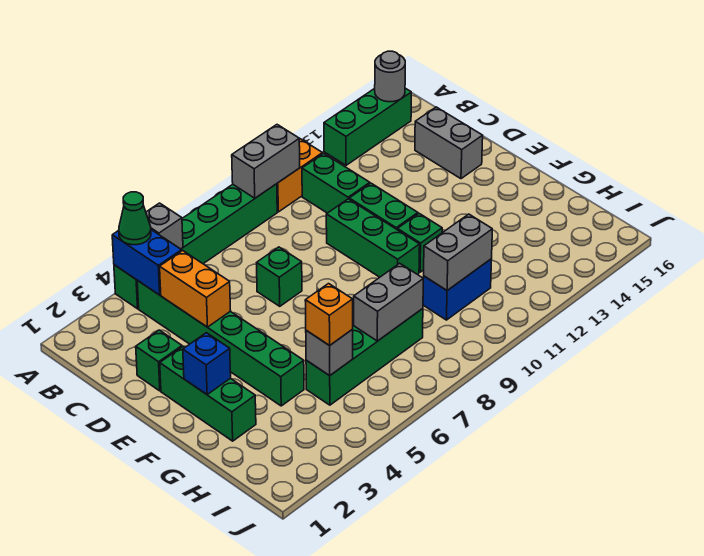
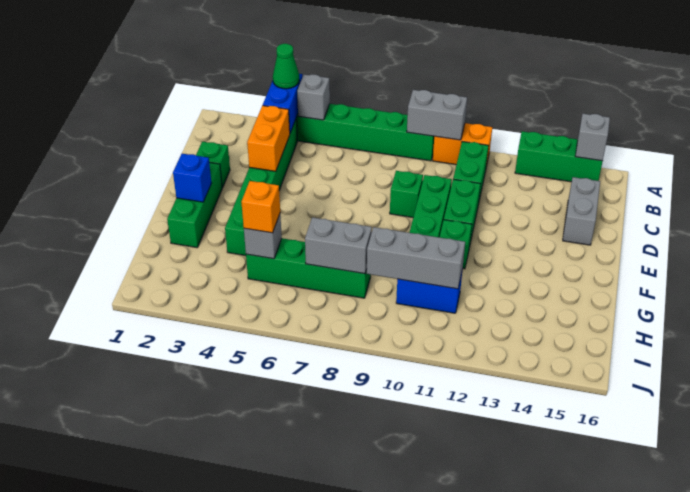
grey round brick A15 level 2 -> grey brick A15 level 2
green brick D7 level 1 -> green brick D9 level 1
grey brick H10:H11 level 2 -> grey brick H9:H11 level 2

